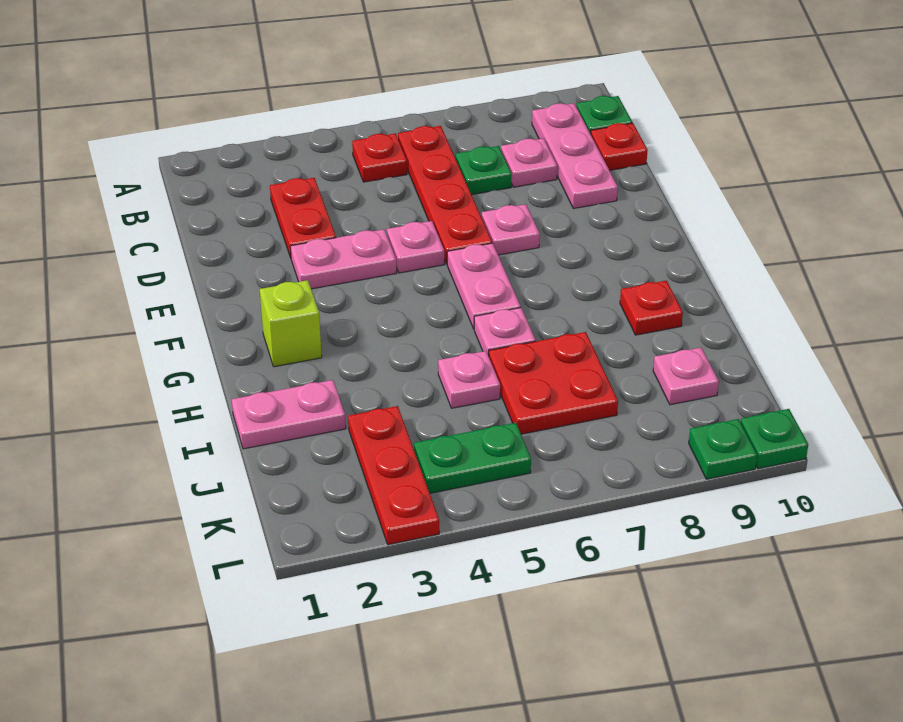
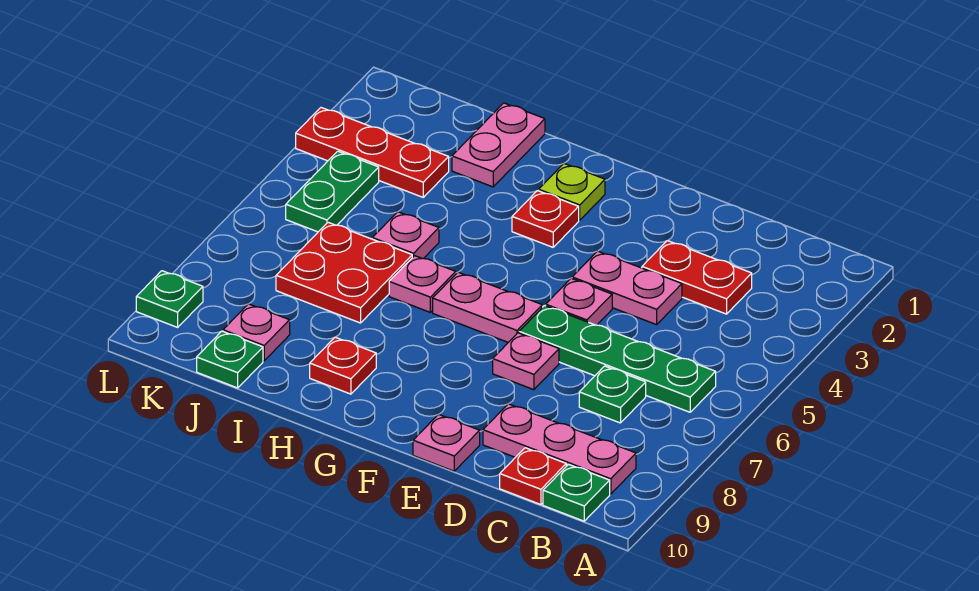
red plate B5 level 1 -> red plate G3 level 1
red plate B6:E6 level 1 -> green plate B6:E6 level 1
pink plate C8 level 1 -> pink plate E10 level 1
pink plate E3:E4 level 1 -> pink plate D4:E4 level 1
lime brick G2 level 1 -> lime plate G2 level 1
green plate L10 level 1 -> green plate J10 level 1

